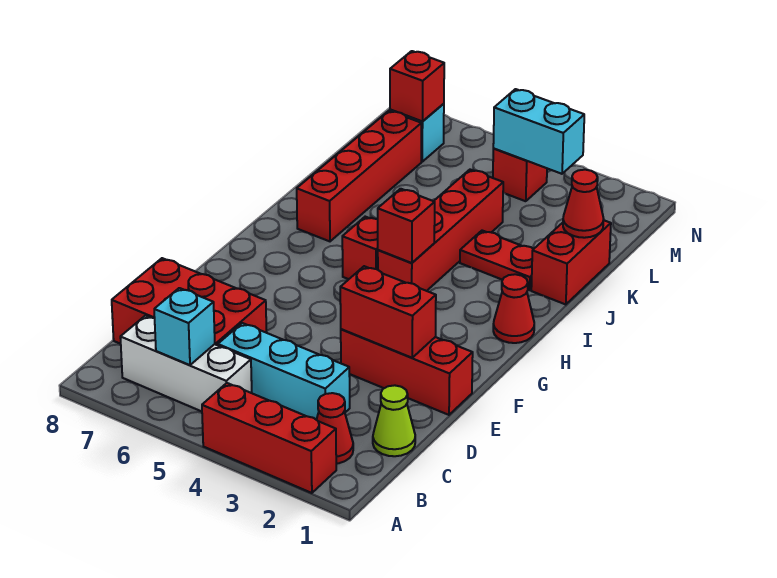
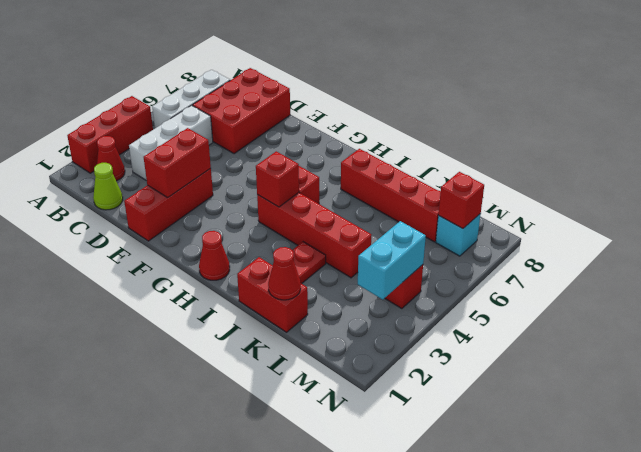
cyan brick B6 level 2 -> none
cyan brick C3:C5 level 1 -> white brick C3:C5 level 1

